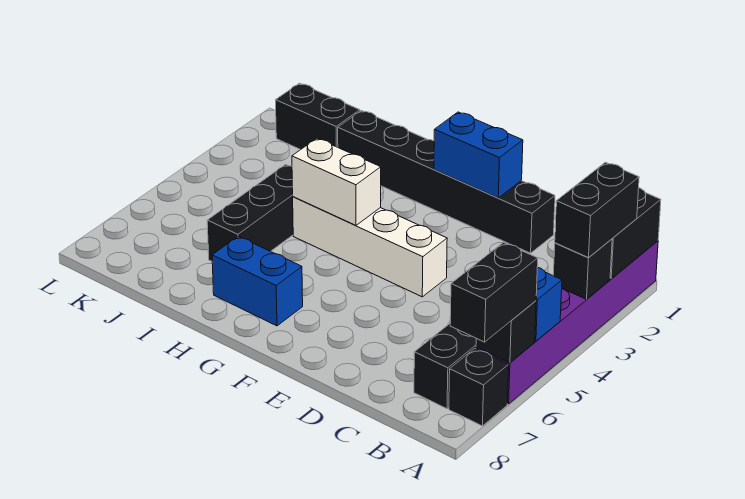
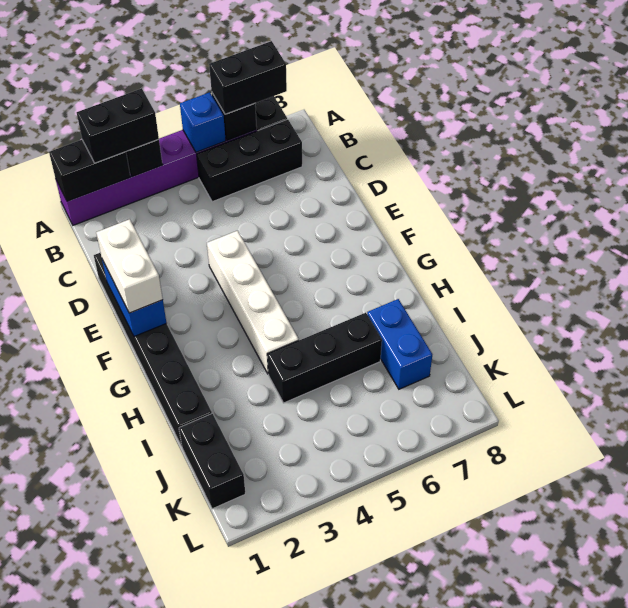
white brick G4:H4 level 2 -> white brick E1:F1 level 3
blue brick G7:H7 level 1 -> blue brick I7:J7 level 1

